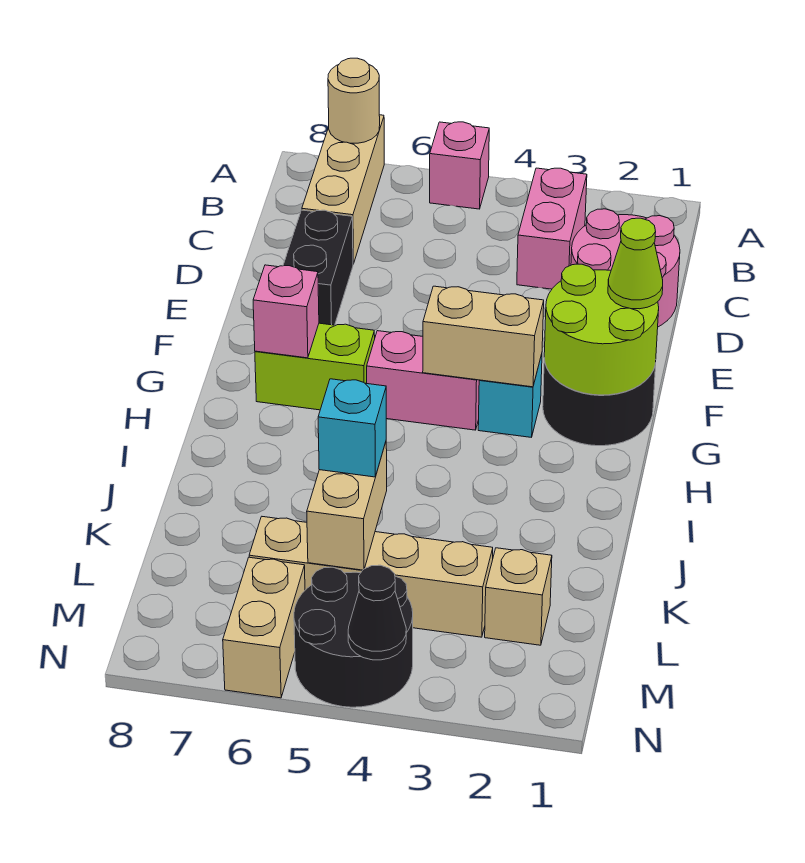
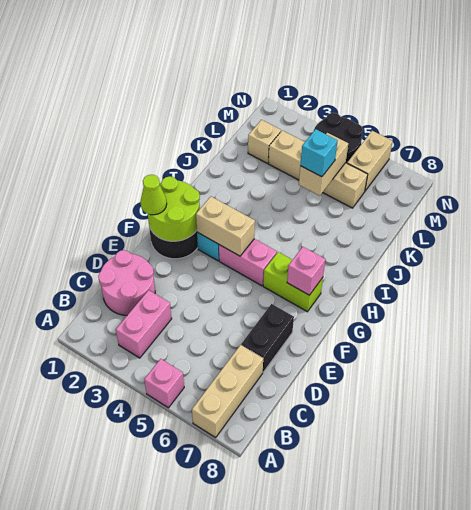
tan round brick A7 level 2 -> none
black cone N4 level 2 -> none

